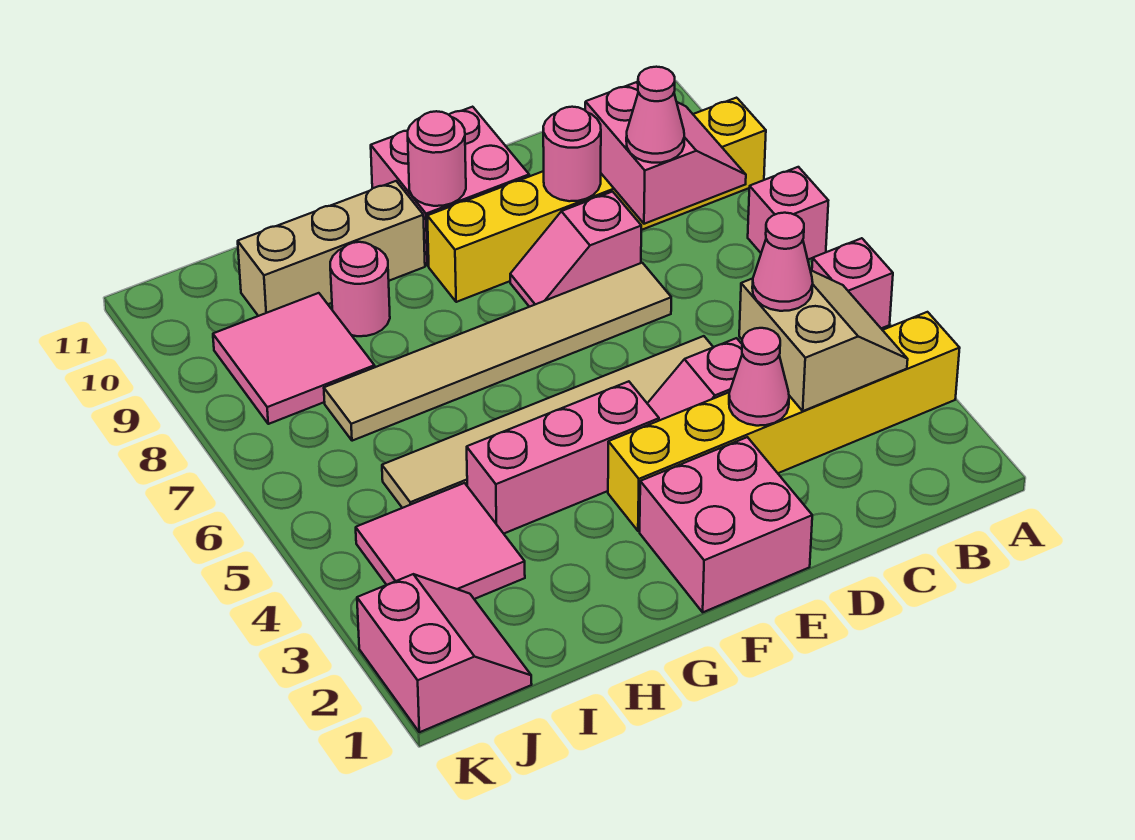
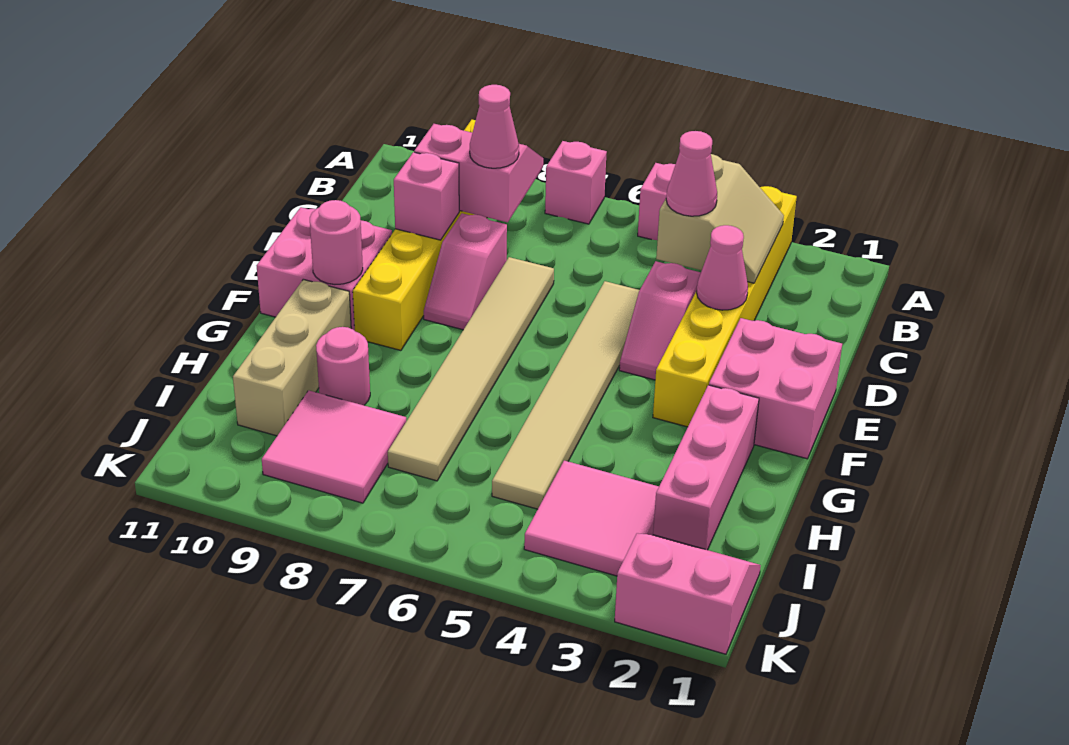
tan slope B3:C4 level 2 top C -> tan slope B3:C4 level 2 top 4
pink round brick D9 level 2 -> pink brick D9 level 2
pink brick F4:H4 level 1 -> pink brick G2:I2 level 1

